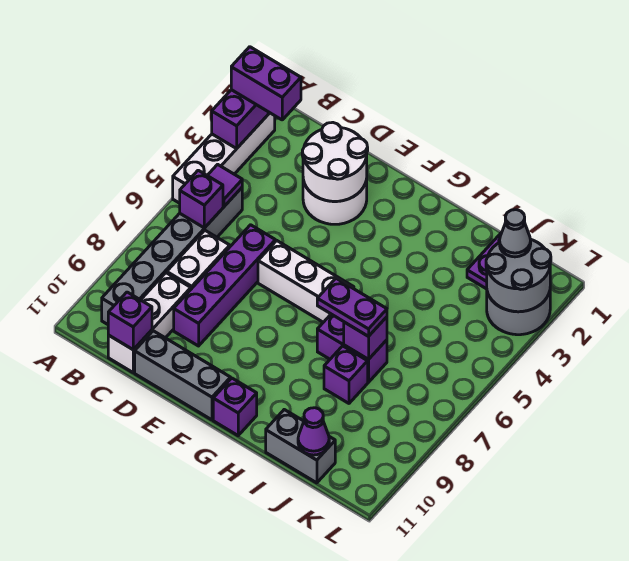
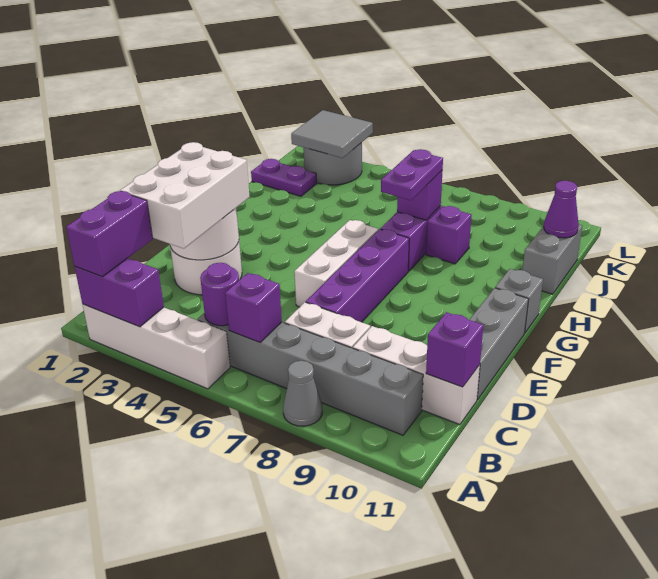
purple tile B5 level 2 -> purple round brick B5 level 2
none -> white brick C2:E3 level 3
purple brick D6:D9 level 1 -> purple brick D7:G7 level 1
purple brick G11 level 1 -> grey brick G11 level 1
grey round brick K2:L3 level 2 -> grey tile K2:L3 level 2
grey cone K2 level 3 -> grey cone A8 level 1

